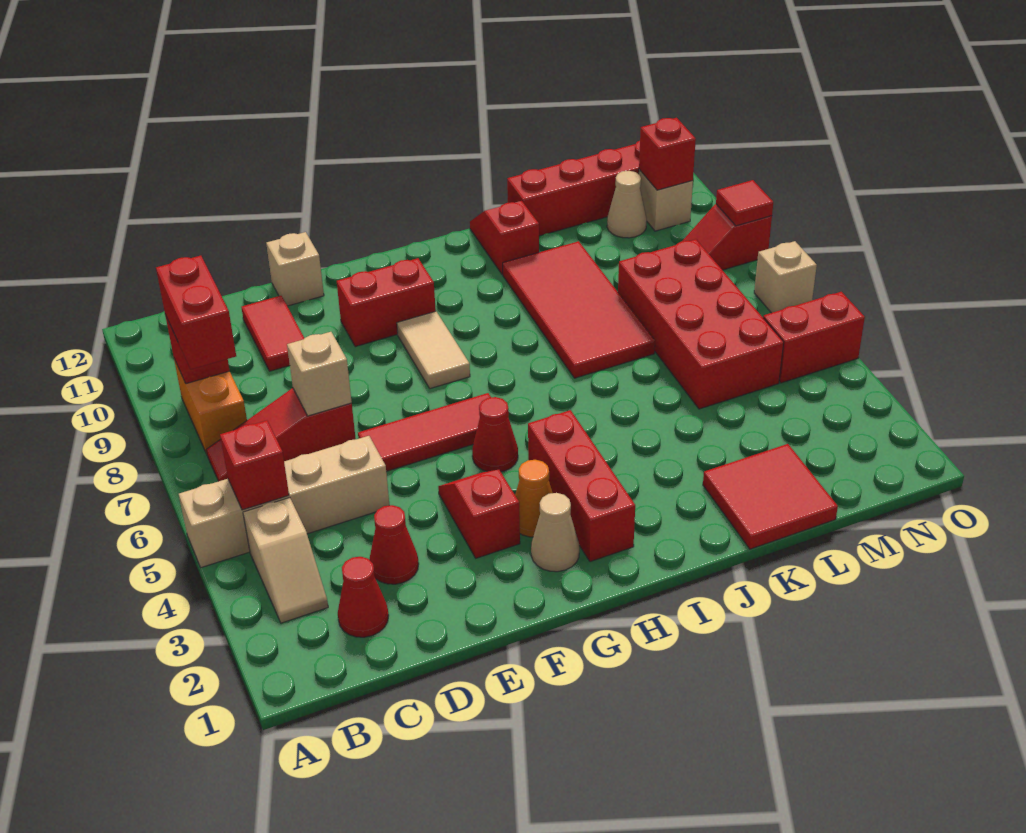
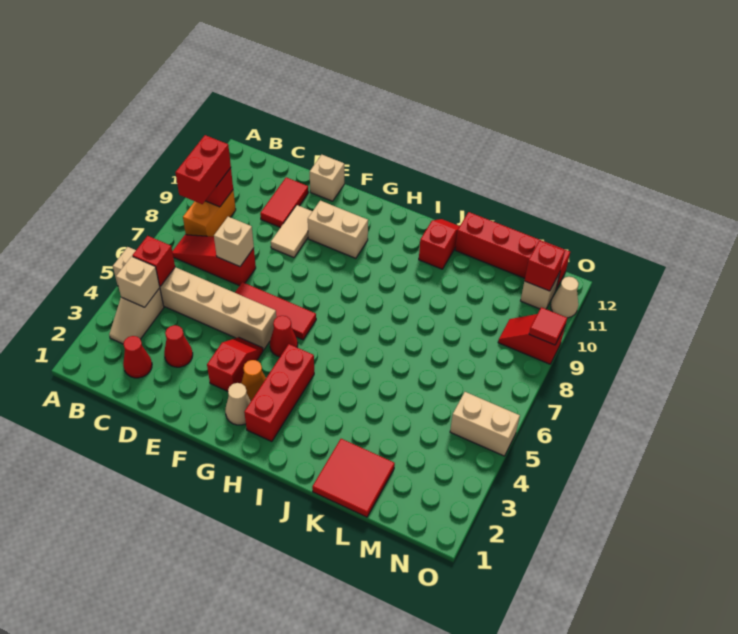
tan brick A5:D5 level 1 -> tan brick A5:F5 level 1
red brick F10:G10 level 1 -> tan brick F10:G10 level 1
tan tile G8:G9 level 1 -> tan tile E9:E10 level 1
red tile J7:K10 level 1 -> none
red brick L5:M8 level 1 -> none
tan cone M11 level 1 -> tan cone O11 level 1
red brick N5:O5 level 1 -> tan brick N5:O5 level 1
tan brick O7 level 1 -> tan brick B4 level 2

